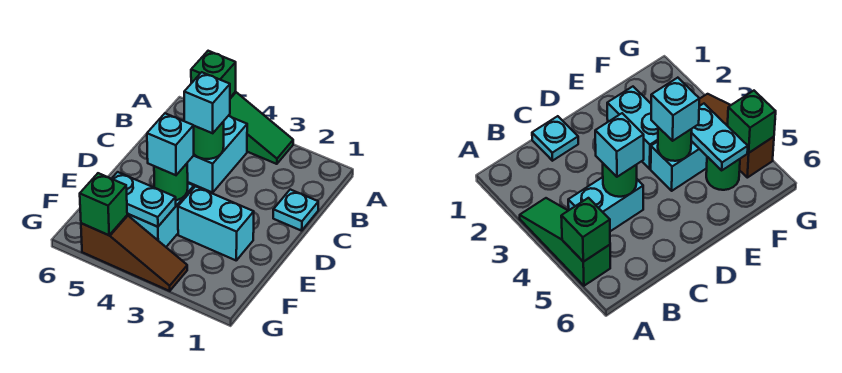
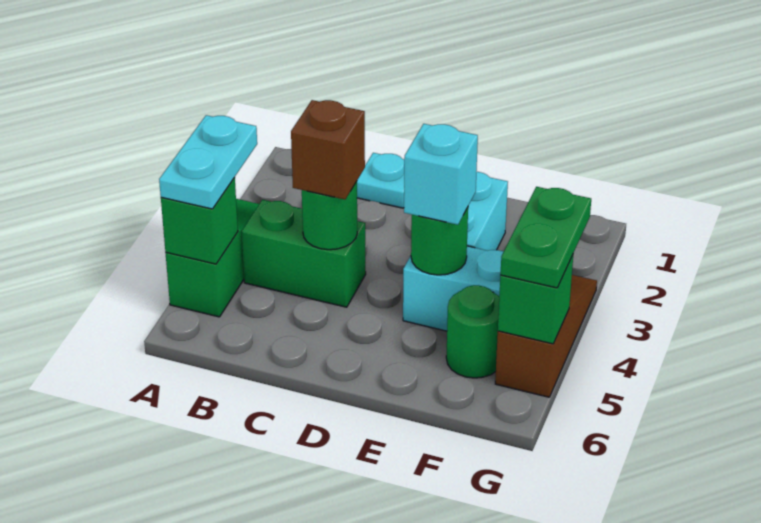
cyan brick B4:C4 level 1 -> green brick B4:C4 level 1
cyan brick C4 level 3 -> brown brick C4 level 3
cyan plate F4:F5 level 2 -> cyan plate A4:A5 level 3
none -> green plate G4:G5 level 3

